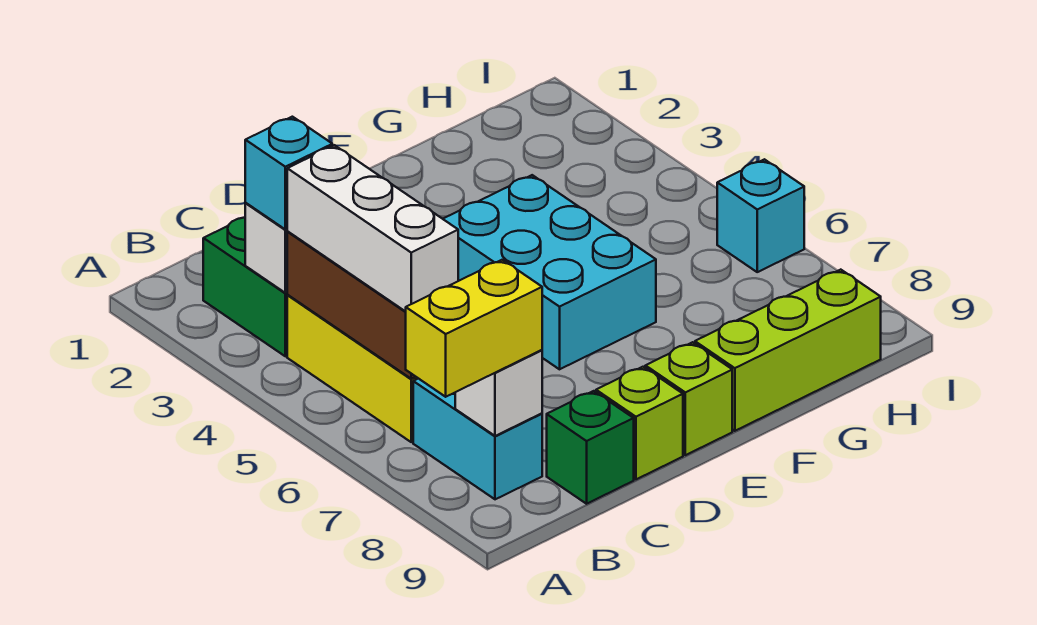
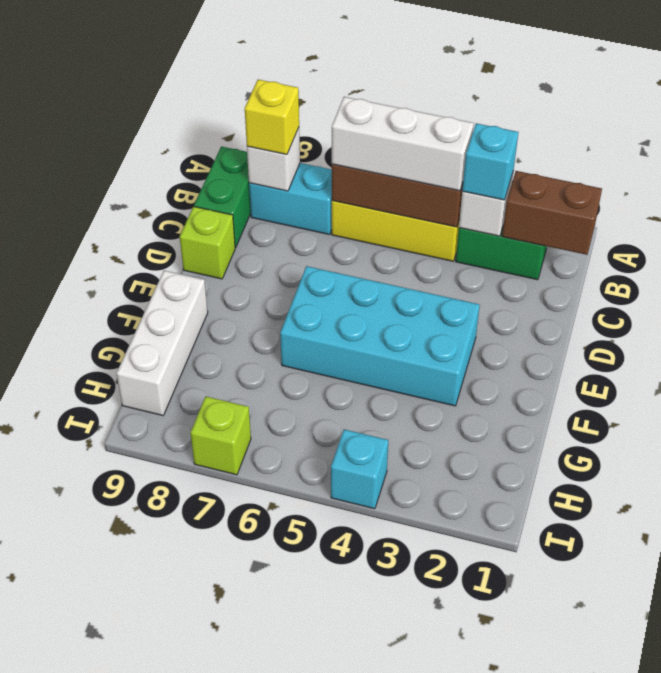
yellow brick A8:B8 level 3 -> yellow brick B8 level 3
none -> brown brick B1:B2 level 2
green brick C9 level 1 -> green brick B9:C9 level 1
cyan brick E4:F6 level 1 -> cyan brick E3:F6 level 1
lime brick E9 level 1 -> lime brick I7 level 1
lime brick F9:H9 level 1 -> white brick F9:H9 level 1
cyan brick I6 level 1 -> cyan brick I4 level 1

